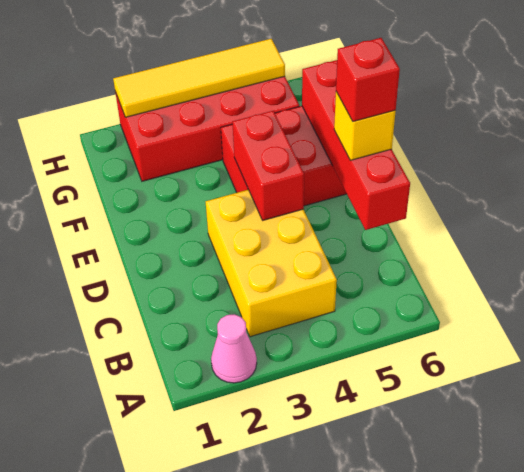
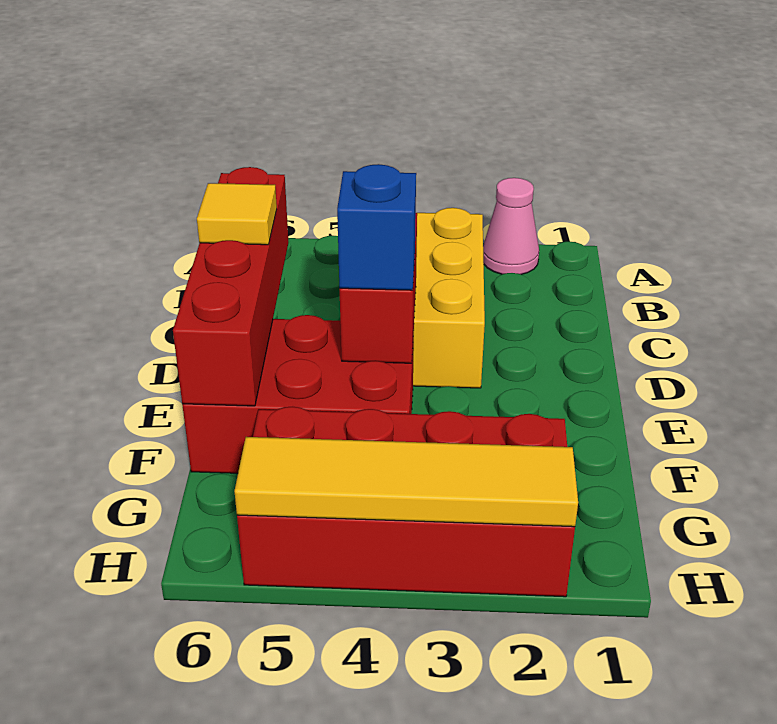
yellow brick D6 level 3 -> yellow tile D6 level 3
red brick D6 level 4 -> none
none -> blue brick E4 level 3

